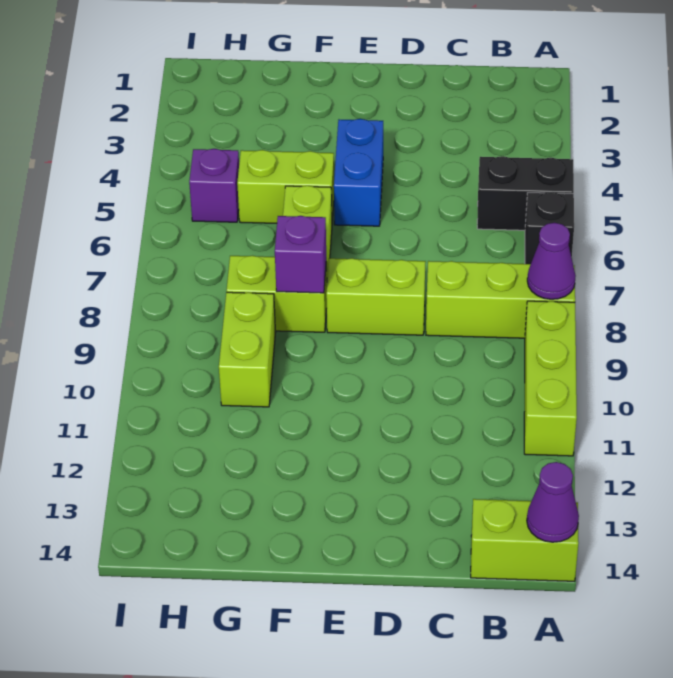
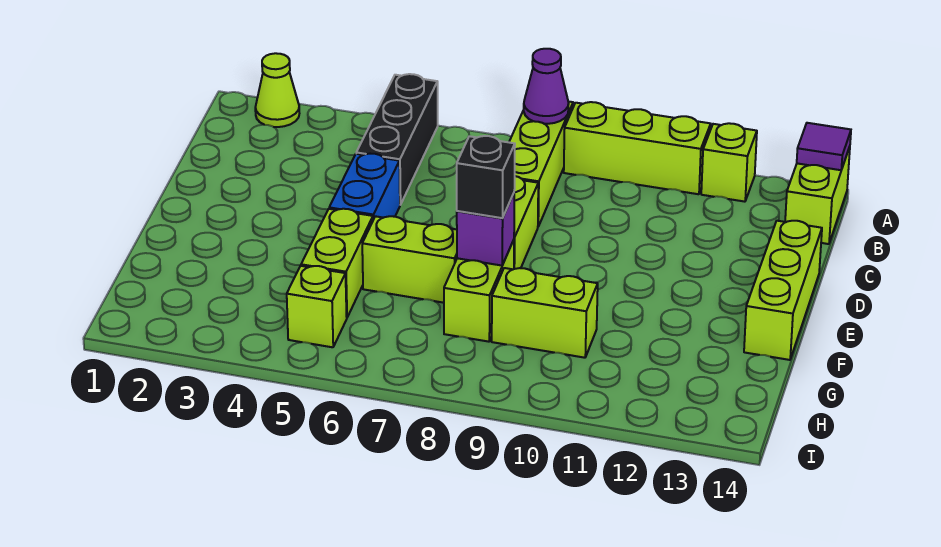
none -> lime cone A2 level 1
black brick A5:B5 level 1 -> black brick A5:C5 level 1
black brick A6 level 1 -> black brick F8 level 3
none -> lime brick A12 level 1
purple cone A14 level 2 -> purple tile A14 level 2
none -> lime brick D14:F14 level 1
blue brick E4:E5 level 1 -> blue brick D5:E5 level 1
purple brick H5 level 1 -> lime brick H5 level 1

